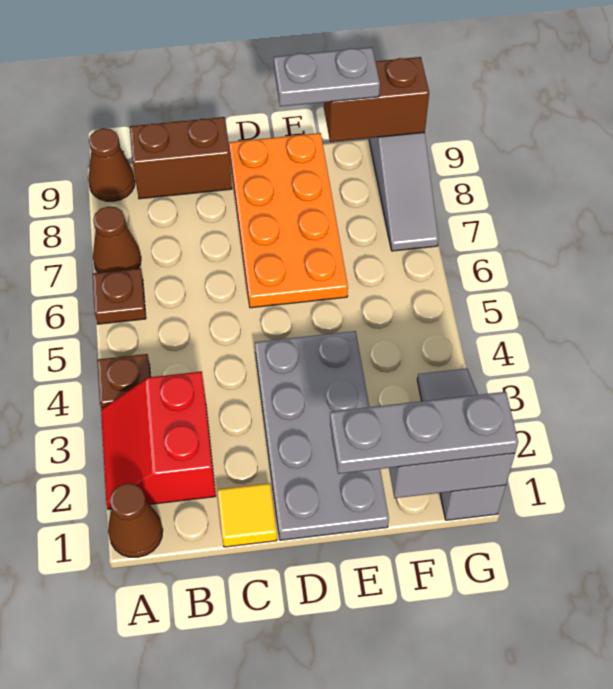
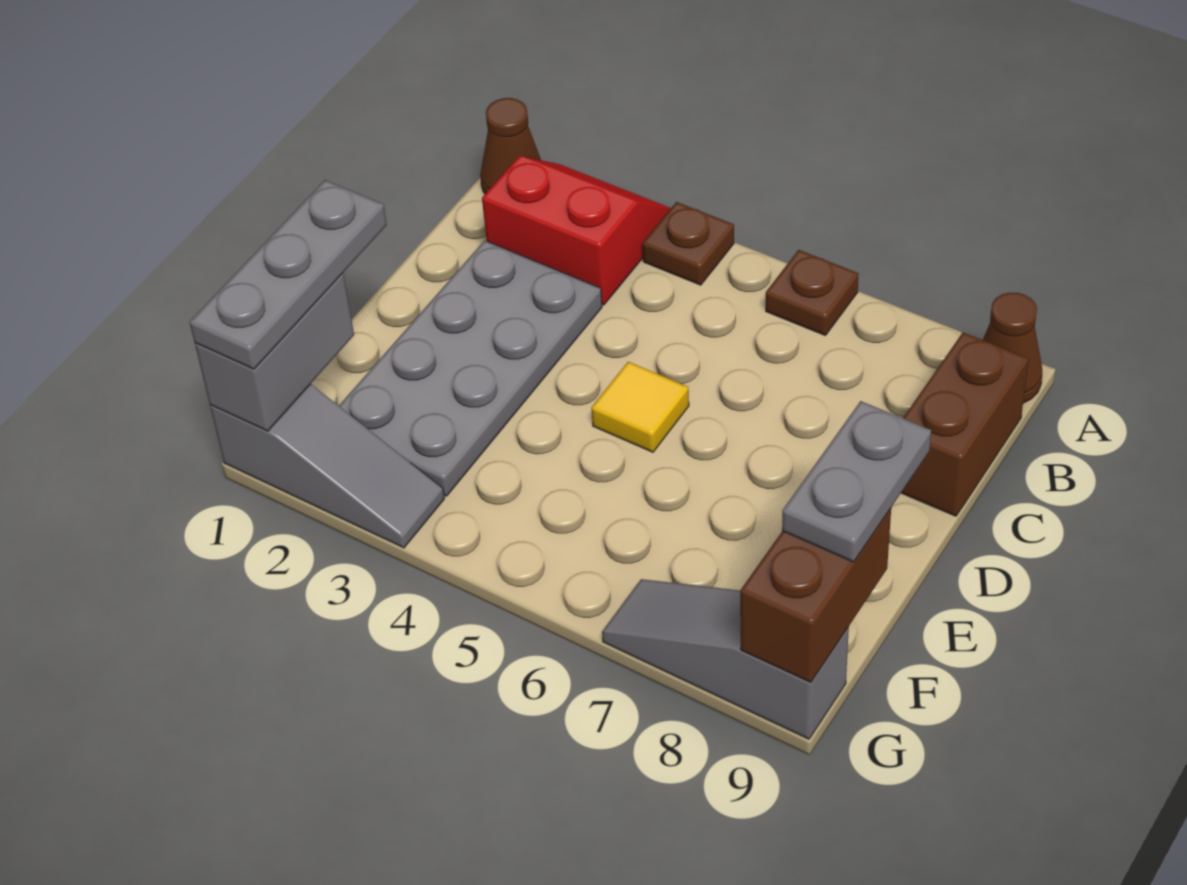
brown cone A7 level 1 -> none
yellow tile C1 level 1 -> yellow tile D5 level 1
grey plate D1:E4 level 1 -> grey plate C2:F3 level 1
orange plate D6:E9 level 1 -> none

